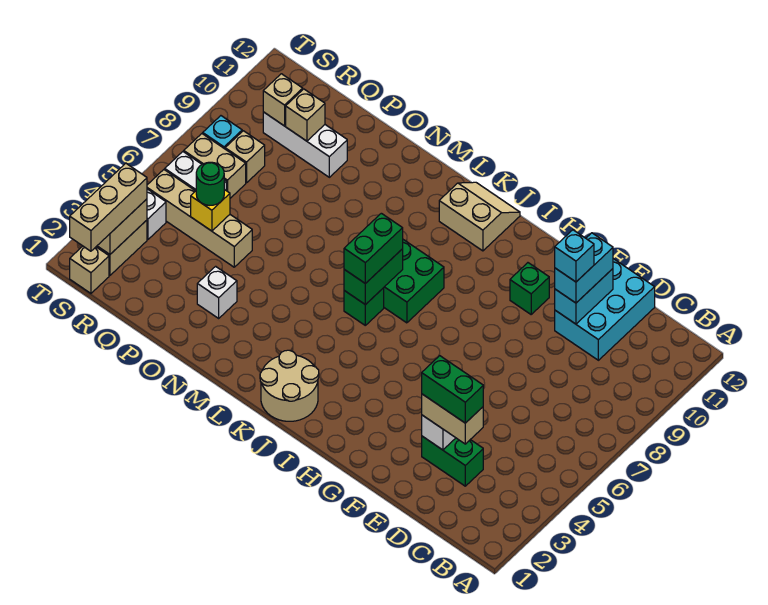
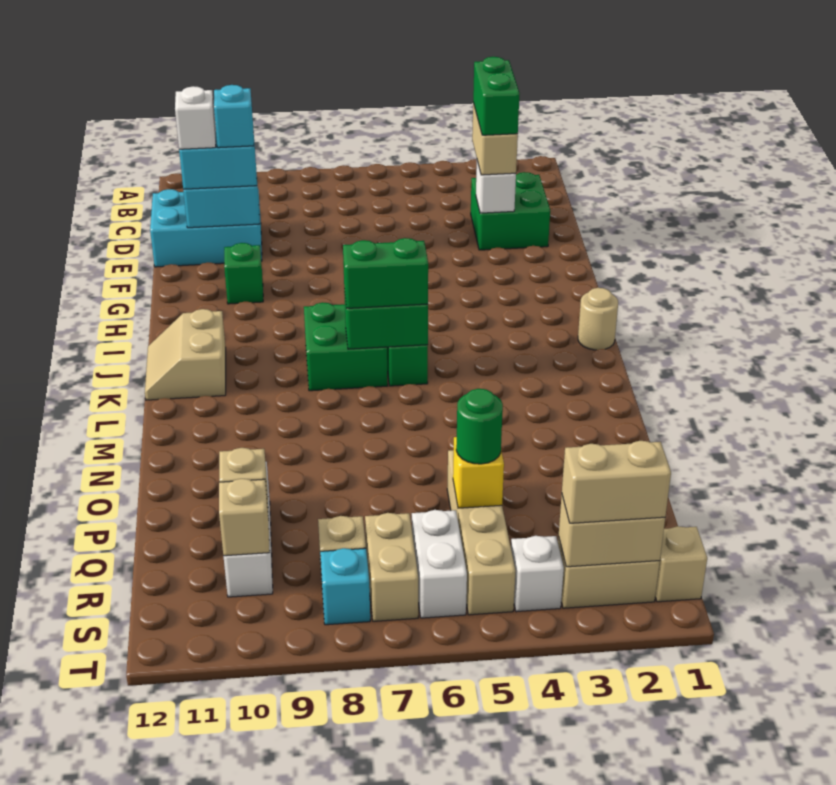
green brick D3:E3 level 1 -> green brick D2:E3 level 1
tan round brick J1:K2 level 1 -> tan round brick J1 level 1
white brick O3 level 1 -> white brick E11 level 4
tan brick S1:S3 level 3 -> tan brick S2:S3 level 3

